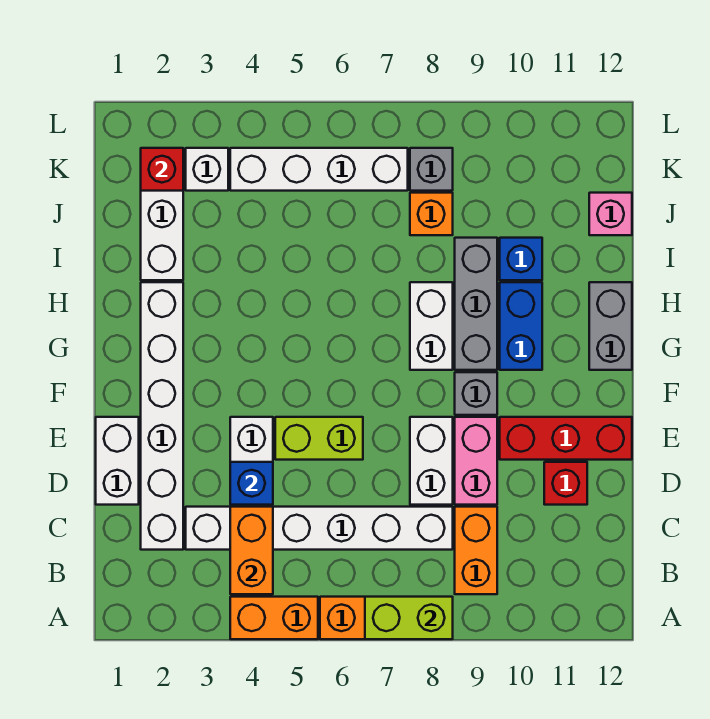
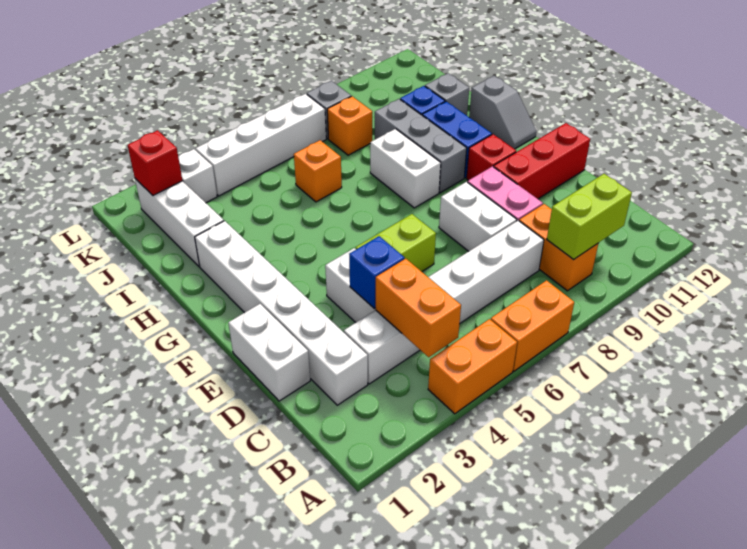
lime brick A7:A8 level 2 -> lime brick B9:B10 level 2
red brick D11 level 1 -> red brick F10 level 1
grey brick F9 level 1 -> grey brick I11 level 1
grey brick G12:H12 level 1 -> grey slope G12:H12 level 1 top H
none -> orange brick I6 level 1
pink brick J12 level 1 -> none

